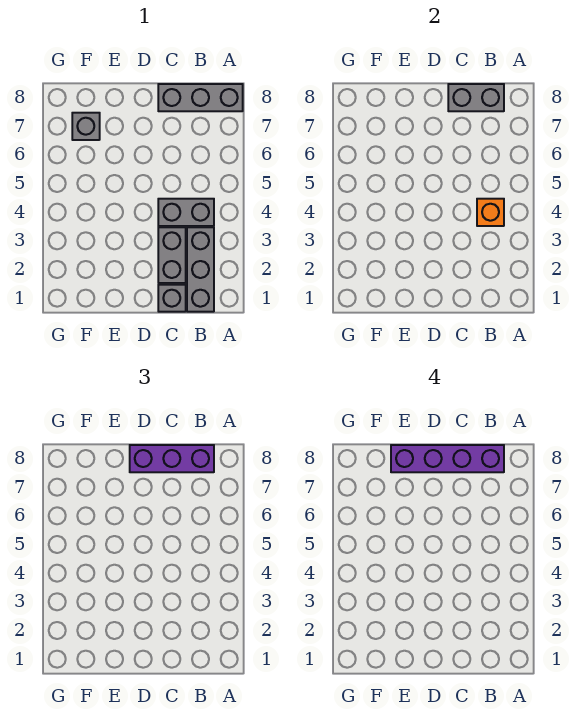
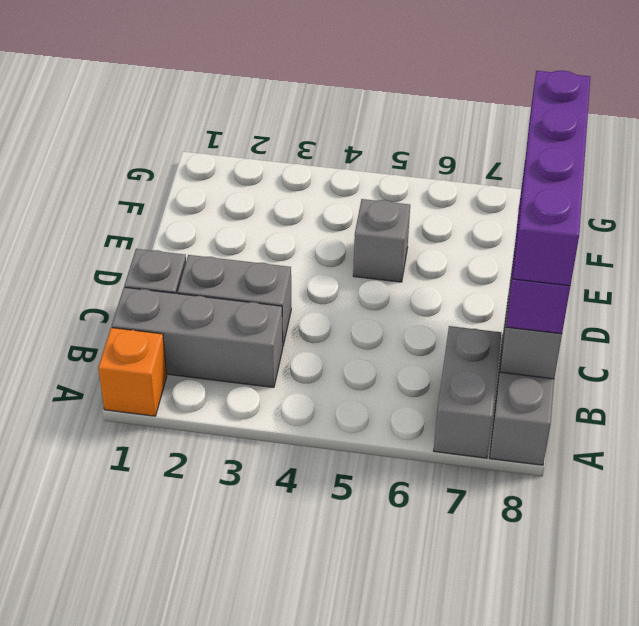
grey brick B4:C4 level 1 -> grey brick A7:B7 level 1
orange brick B4 level 2 -> orange brick A1 level 1
grey brick F7 level 1 -> grey brick E5 level 1

